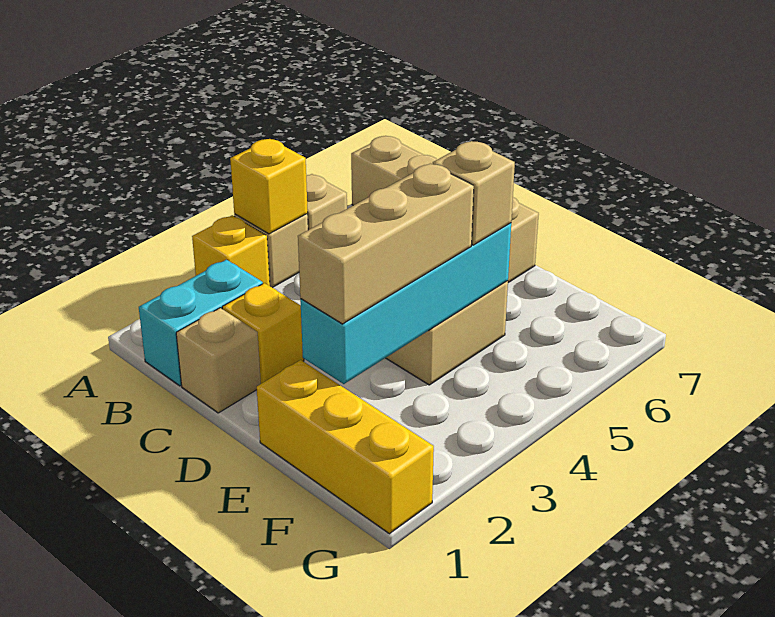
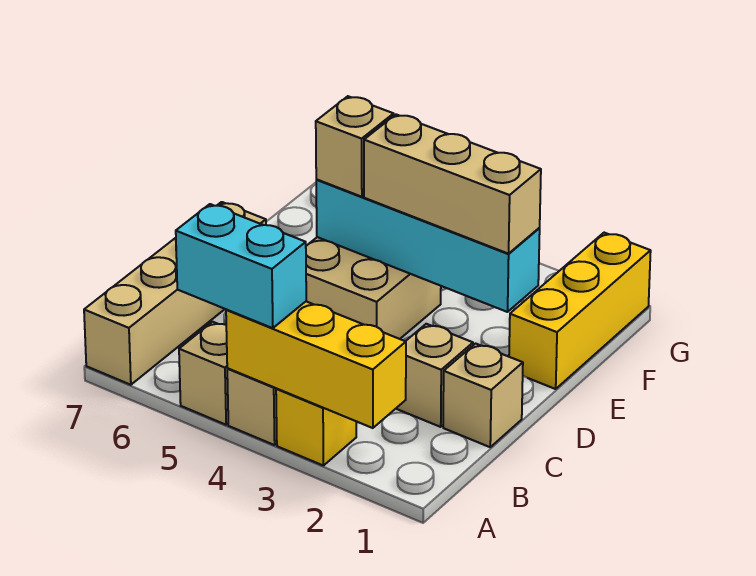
yellow brick A4 level 2 -> yellow brick A2:A4 level 2
cyan brick B1:B2 level 1 -> cyan brick A4:A5 level 3
yellow brick C2 level 1 -> tan brick C2 level 1

